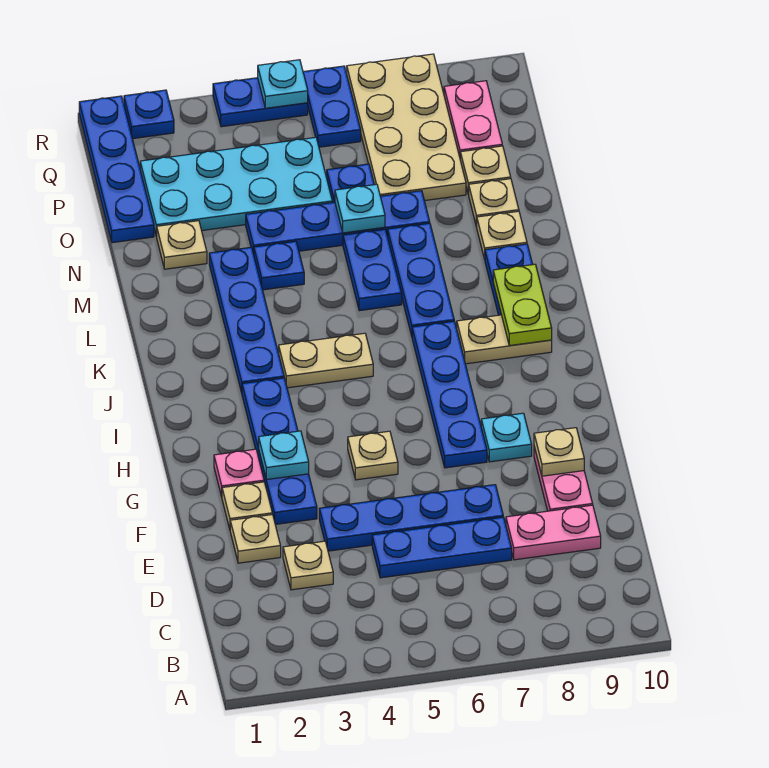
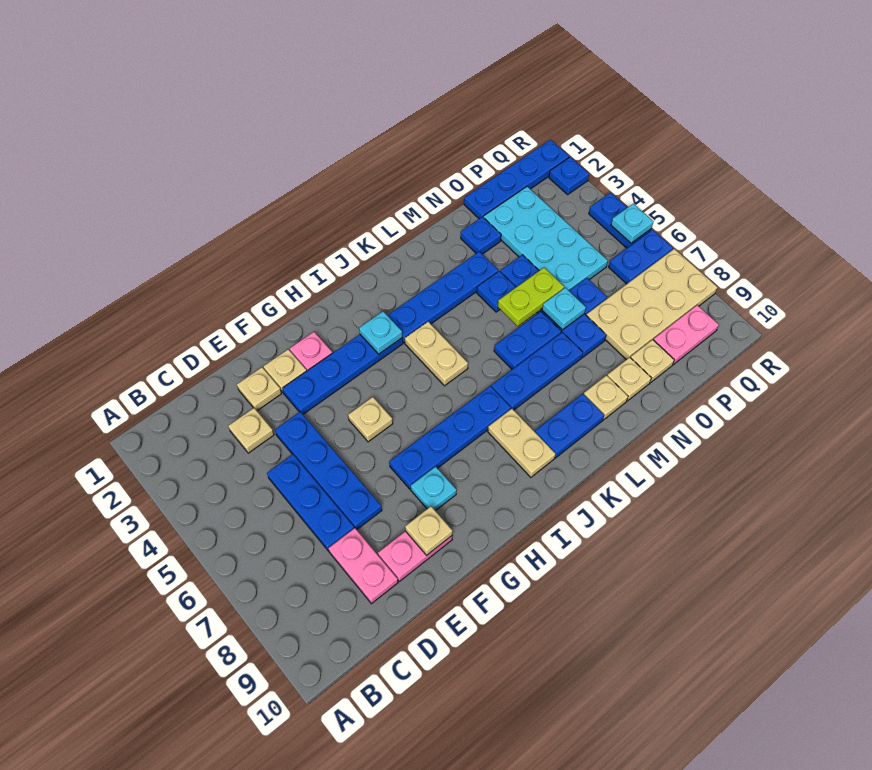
cyan plate G3 level 2 -> cyan plate I3 level 2
lime plate J9:K9 level 2 -> lime plate M5:N5 level 2
tan plate N2 level 1 -> blue plate N2 level 1

